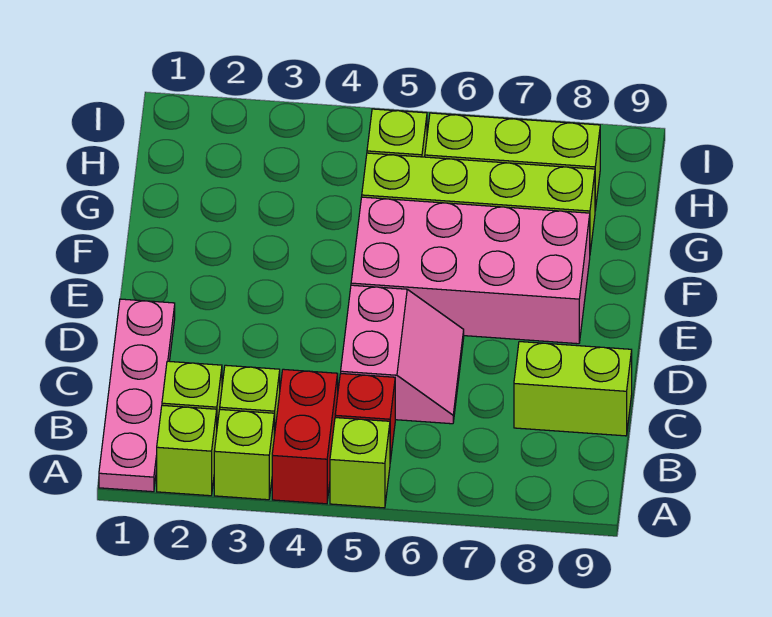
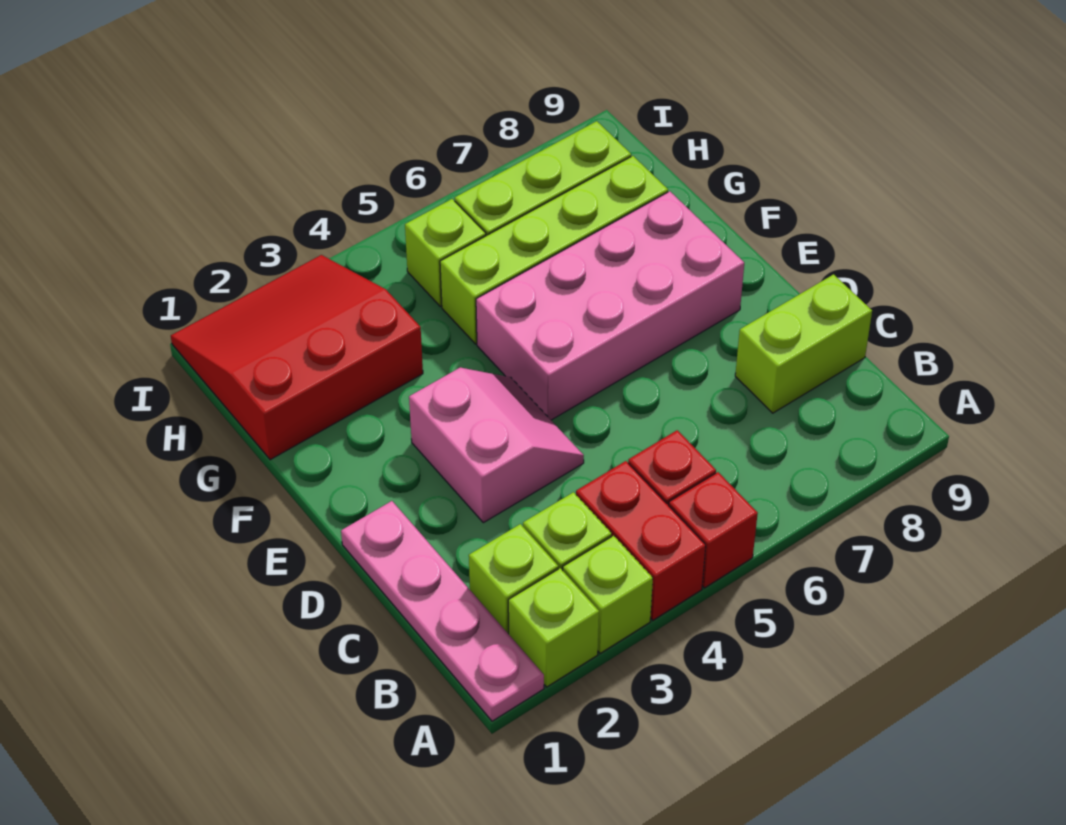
lime brick A5 level 1 -> red brick A5 level 1
pink slope C5:D6 level 1 top 5 -> pink slope D3:E4 level 1 top 3
none -> red slope G1:I3 level 1 top G

